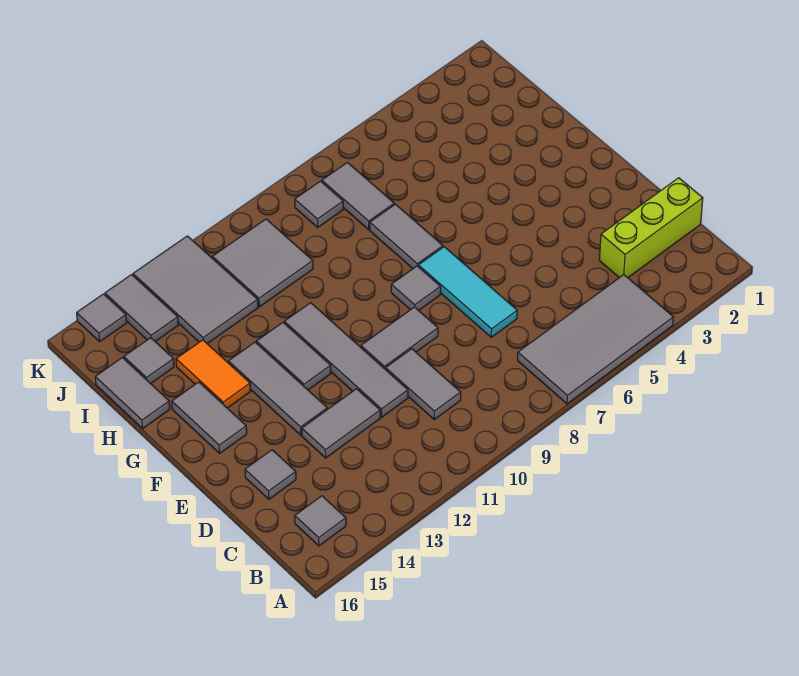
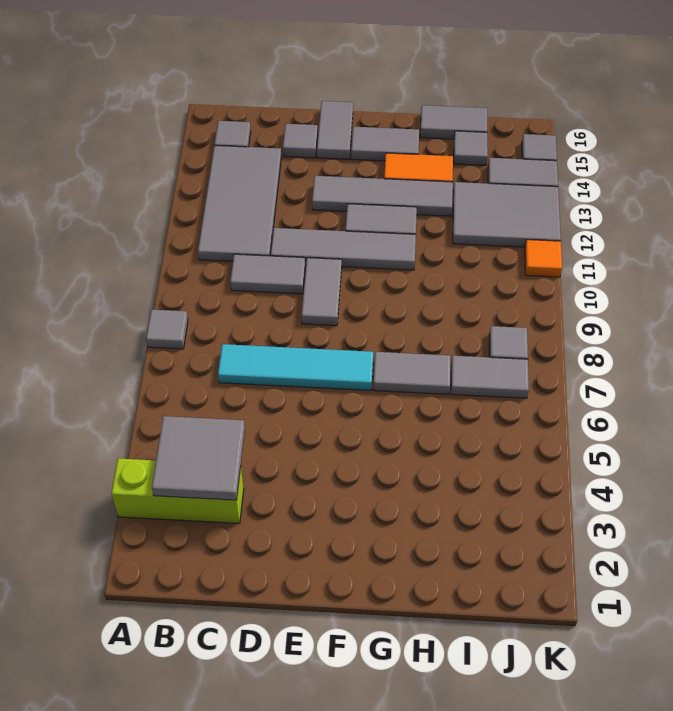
grey tile A4:B7 level 1 -> grey tile B11:C14 level 1
lime brick C1:C3 level 1 -> lime brick A3:C3 level 1
cyan tile D7:F7 level 1 -> cyan tile C7:F7 level 1
grey tile D12:D13 level 1 -> grey tile E15:E16 level 1
grey tile E13:G13 level 1 -> grey tile E13:H13 level 1
grey tile F8 level 1 -> grey tile A8 level 1
grey tile I10:J11 level 1 -> grey tile B3:C4 level 2
none -> orange tile K11 level 1

